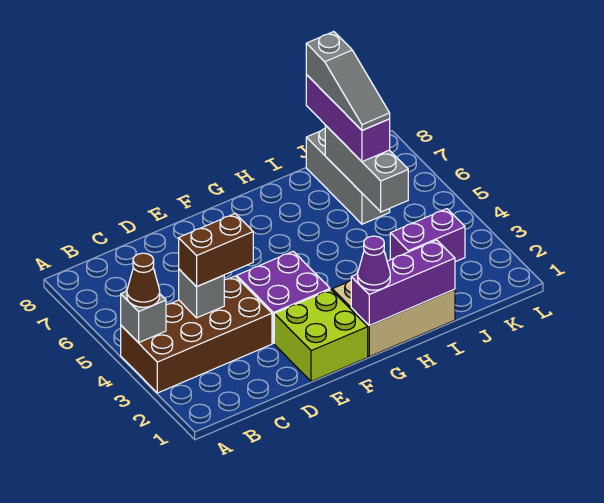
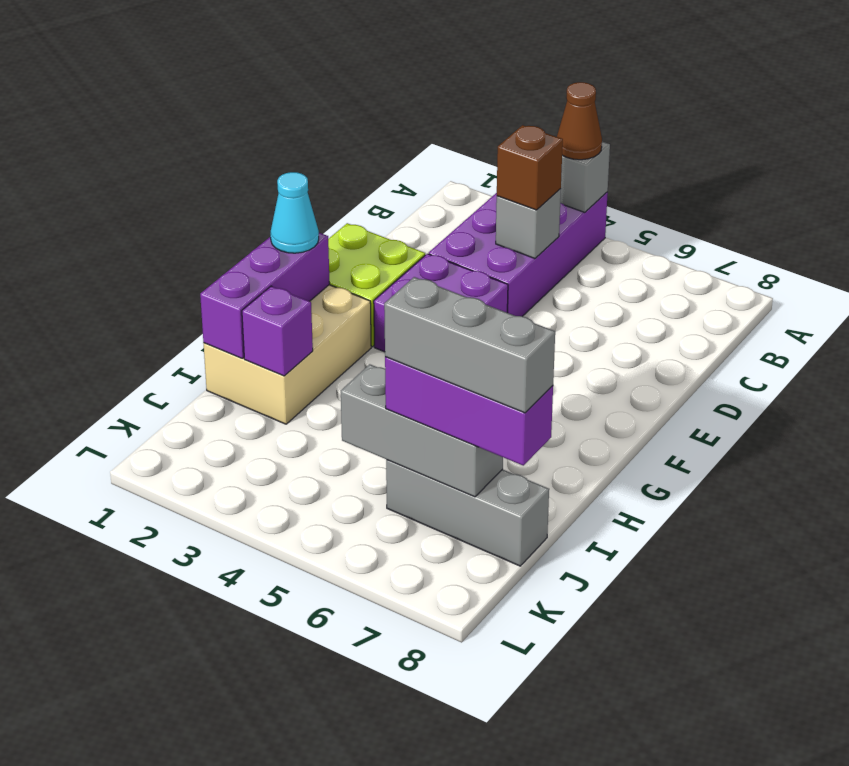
brown brick A3:D4 level 1 -> purple brick A3:D4 level 1
brown brick C4:D4 level 3 -> brown brick C4 level 3
purple cone G1 level 3 -> cyan cone G1 level 3
purple brick I2:J2 level 2 -> purple brick I2 level 2
grey slope J6:J8 level 4 top 8 -> grey brick J6:J8 level 4

